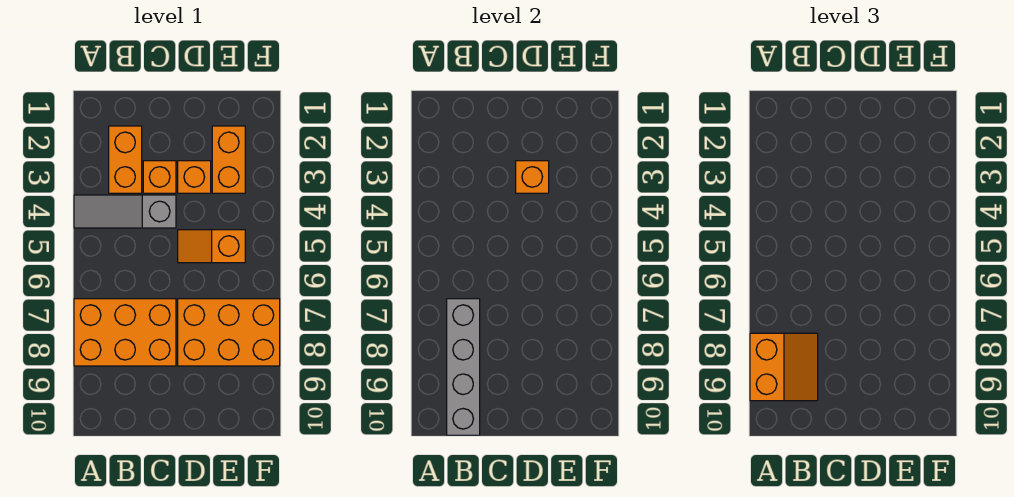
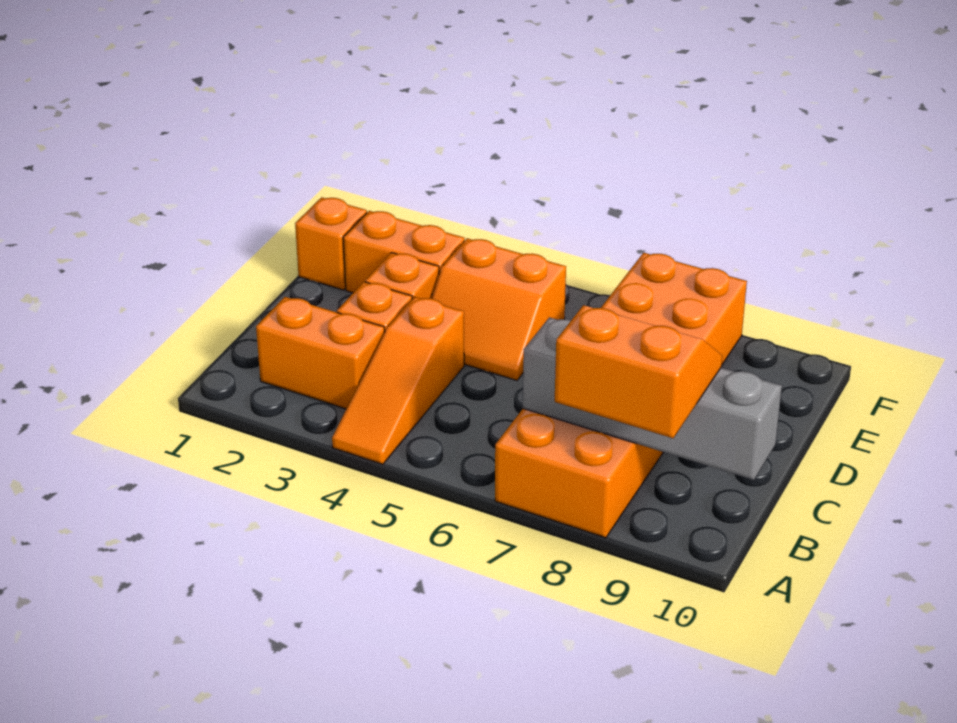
grey slope A4:C4 level 1 top C -> orange slope A4:C4 level 1 top C
orange brick D3 level 2 -> orange brick E1 level 1
orange slope D5:E5 level 1 top E -> orange slope D4:E5 level 1 top E

